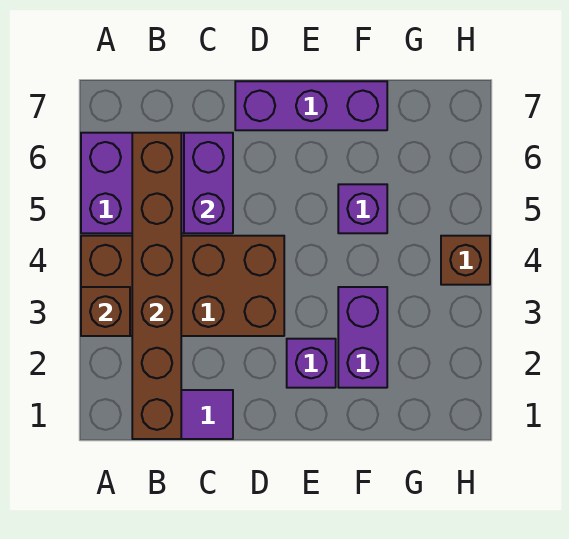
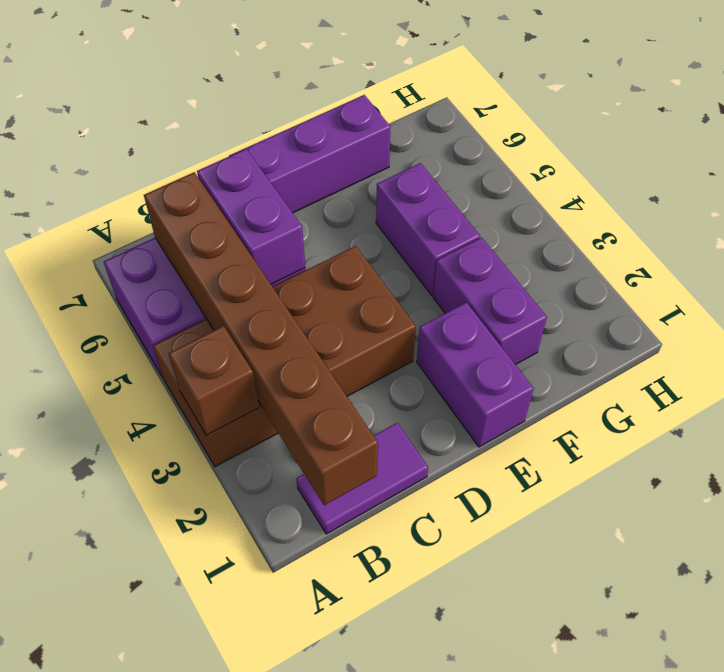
purple brick E2 level 1 -> purple brick E1:E2 level 1
purple brick F5 level 1 -> purple brick F4:F5 level 1
brown brick H4 level 1 -> none

